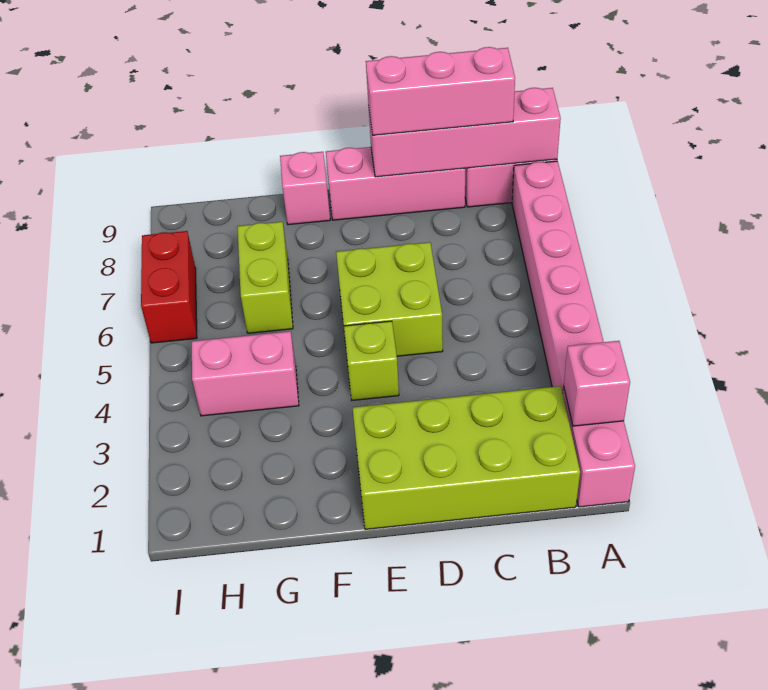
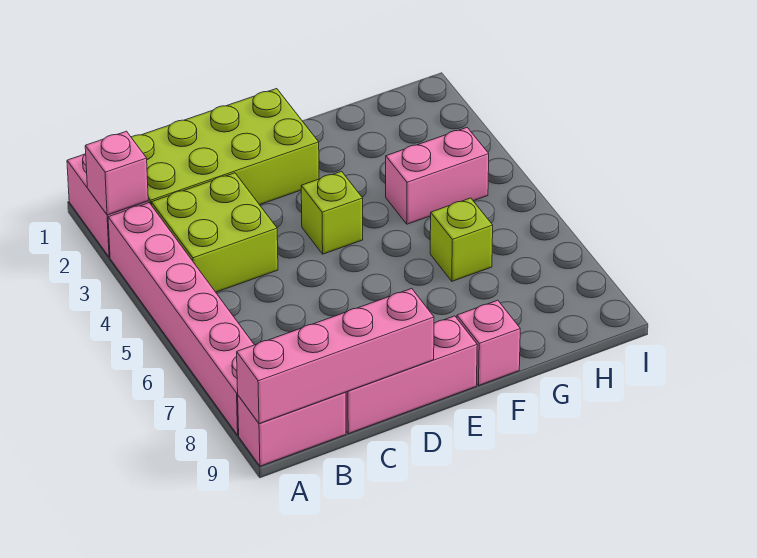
pink brick B9:D9 level 3 -> none
lime brick D5:E6 level 1 -> lime brick B3:C4 level 1
lime brick G6:G7 level 1 -> lime brick G6 level 1
red brick I6:I7 level 1 -> none

